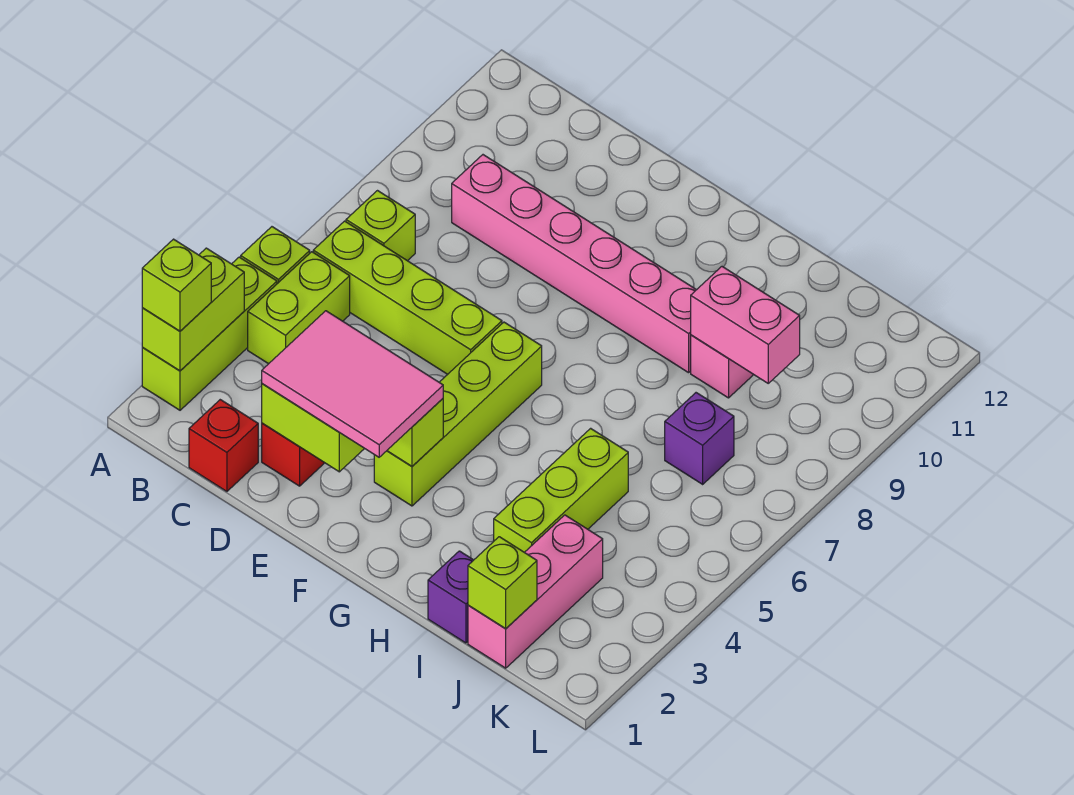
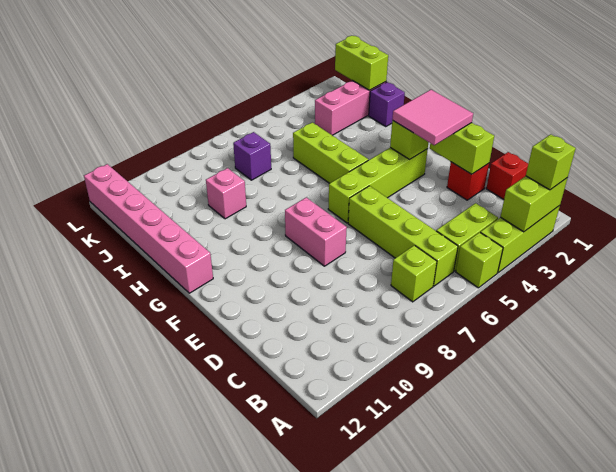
pink brick C9:H9 level 1 -> pink brick G12:L12 level 1
pink tile D2:F3 level 3 -> pink tile E2:F3 level 3
lime brick I3:I5 level 1 -> lime brick G5:I5 level 1
pink brick I9:J9 level 2 -> pink brick E8:F8 level 1
lime brick J1 level 2 -> lime brick J1:K1 level 2

